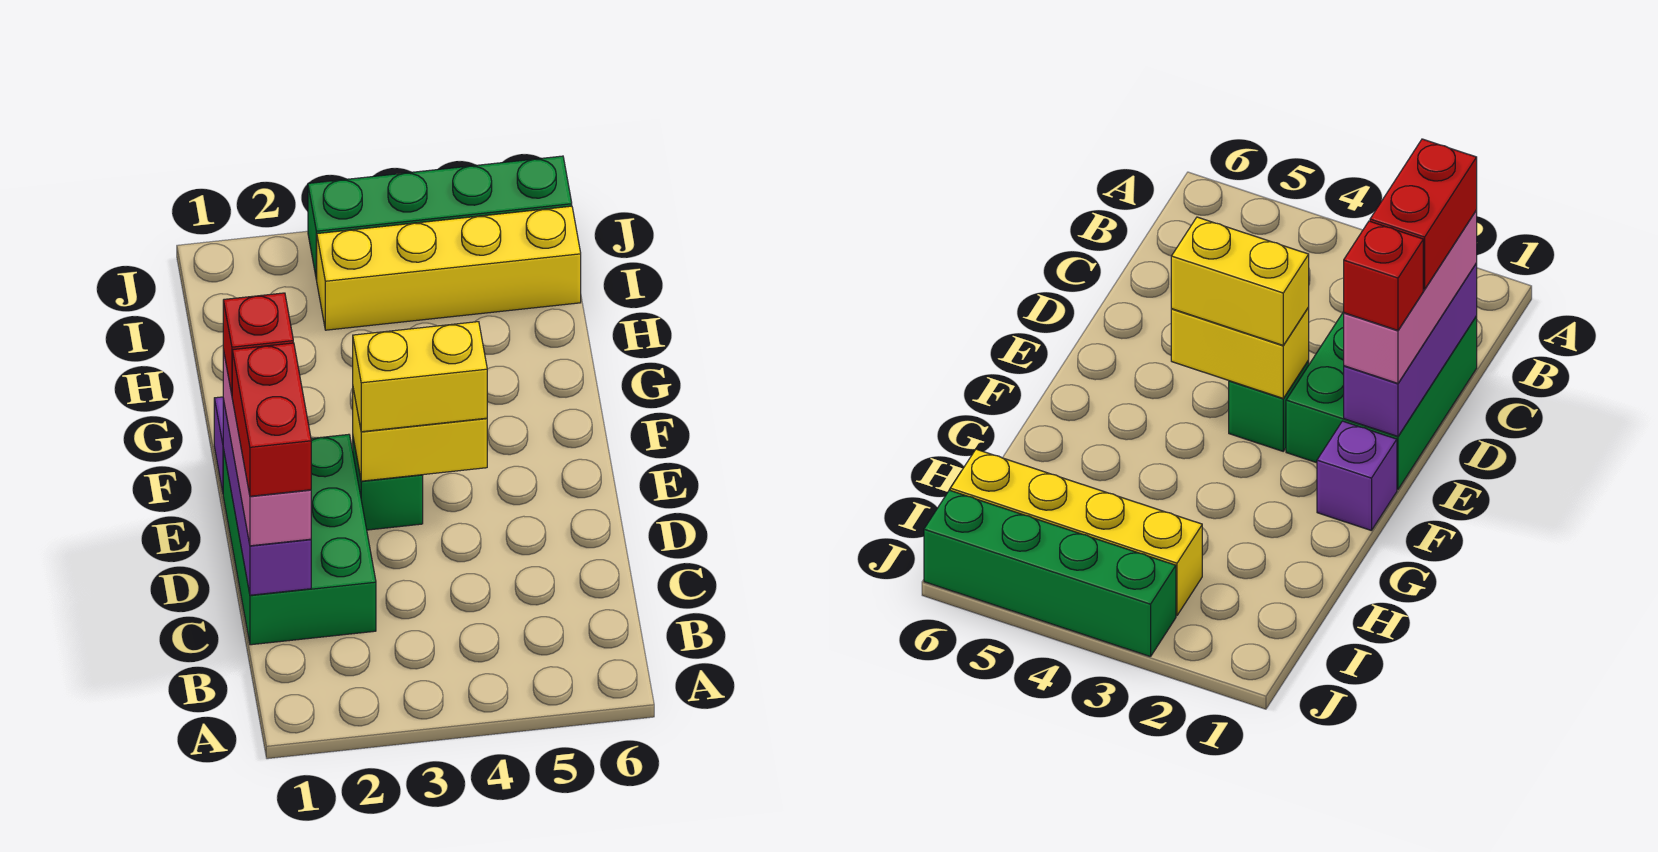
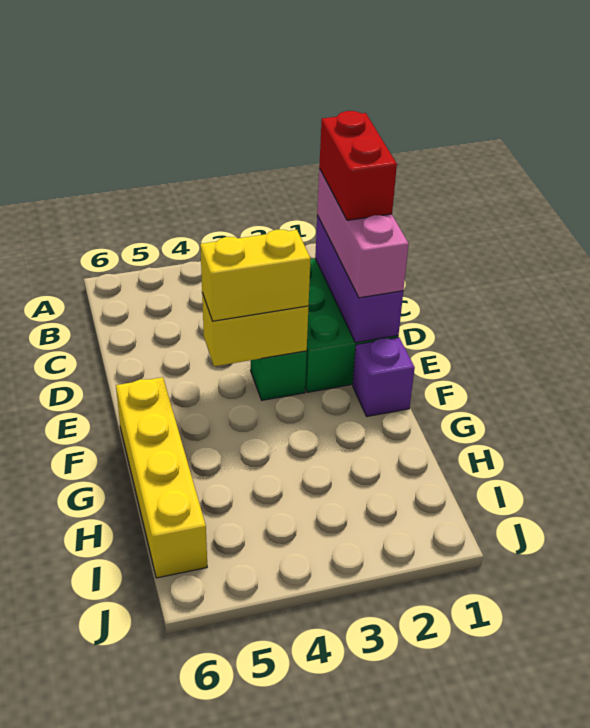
red brick E1 level 4 -> none
yellow brick I3:I6 level 1 -> yellow brick F6:I6 level 1
green brick J3:J6 level 1 -> none

